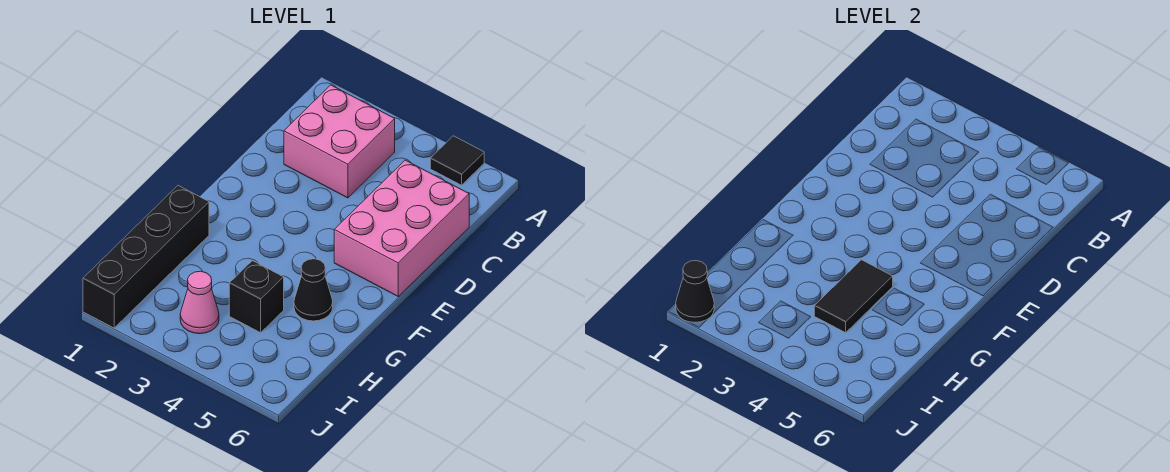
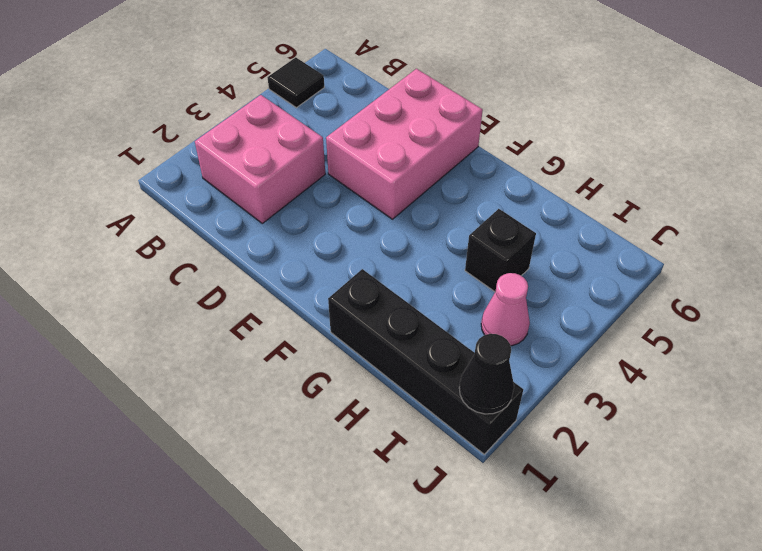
pink brick C5:E6 level 1 -> pink brick D4:E6 level 1
black tile G4:H4 level 2 -> none
black cone G5 level 1 -> none

